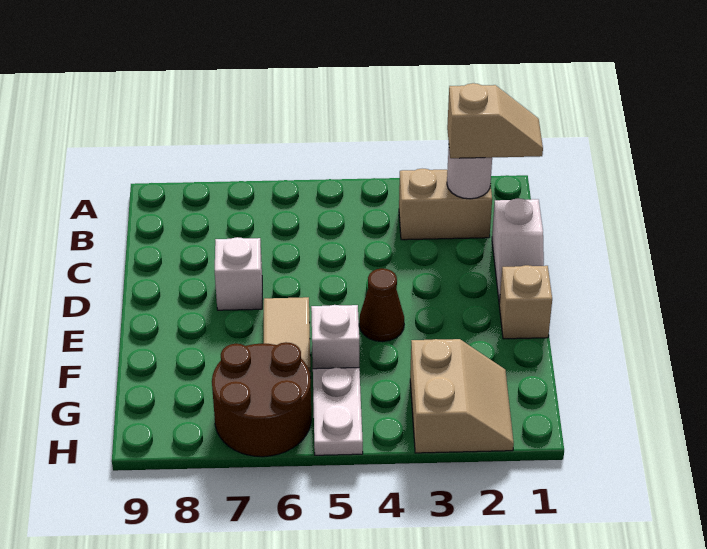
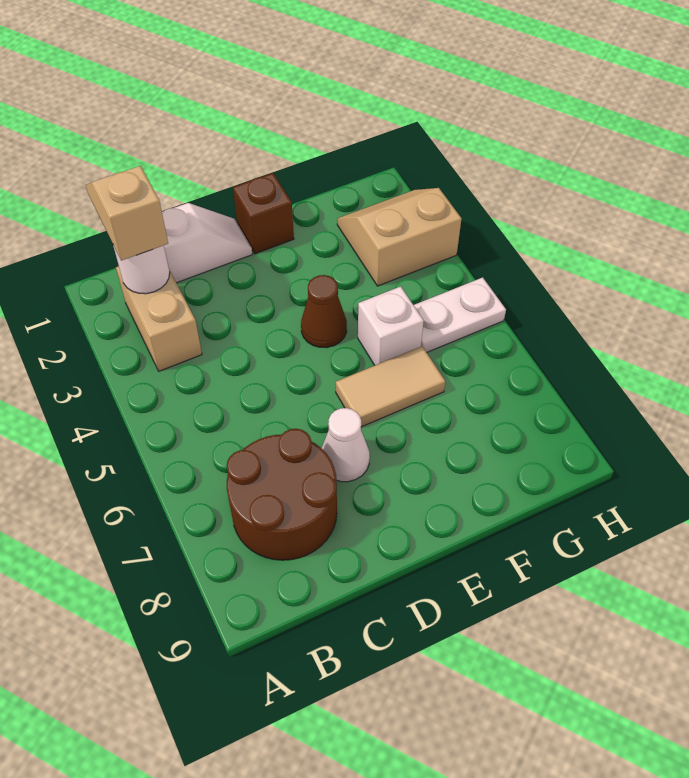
white brick D7 level 1 -> white cone D7 level 1
tan brick E1 level 1 -> brown brick E1 level 1
brown round brick G6:H7 level 1 -> brown round brick B7:C8 level 1

